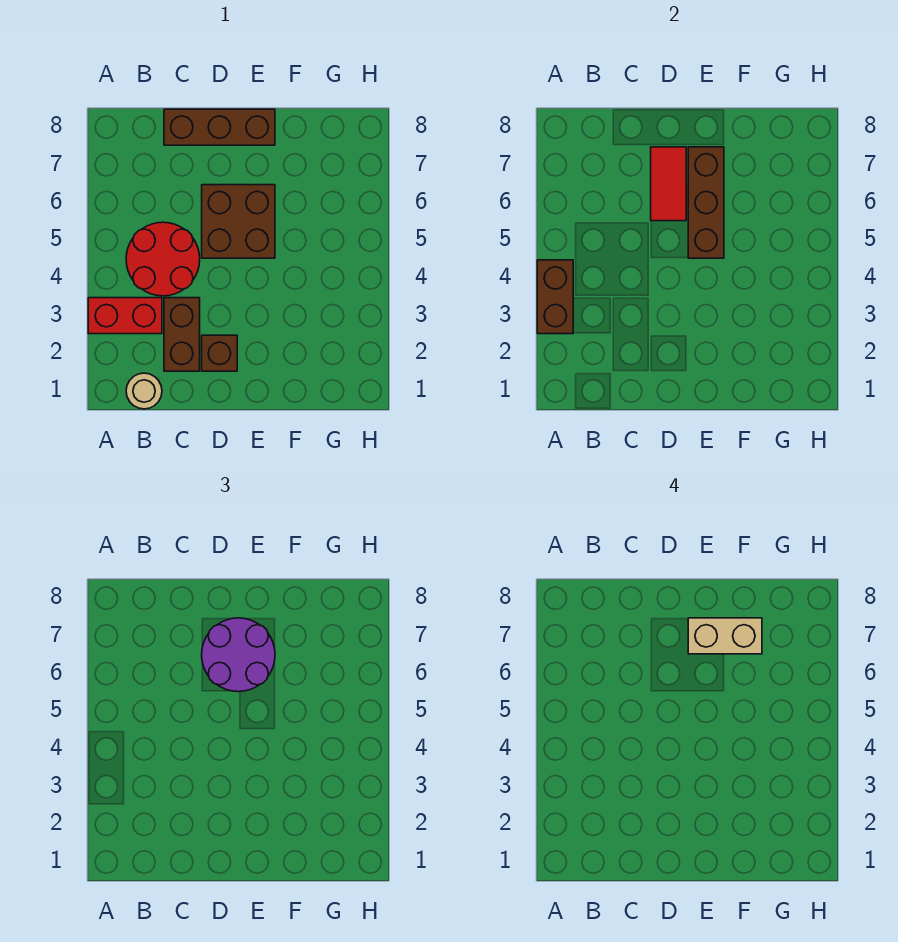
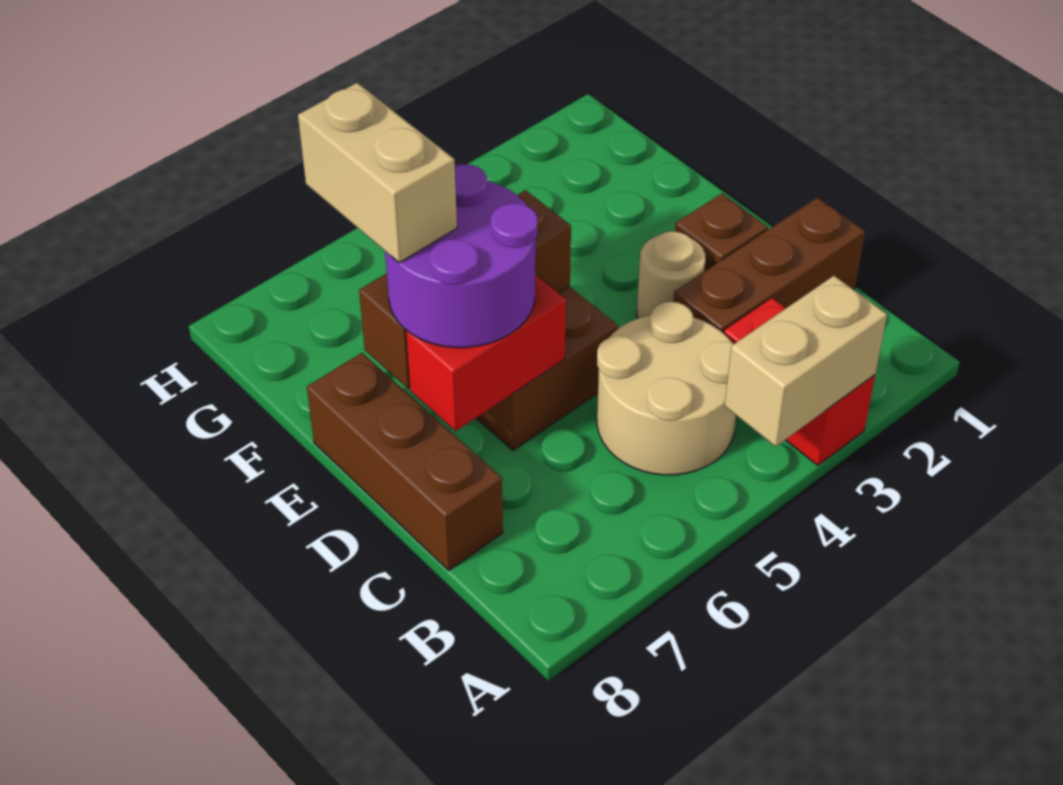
brown brick A3:A4 level 2 -> tan brick A3:A4 level 2
tan round brick B1 level 1 -> tan round brick D3 level 1
red round brick B4:C5 level 1 -> tan round brick B4:C5 level 1
brown brick C2:C3 level 1 -> brown brick C1:C3 level 1
red tile D6:D7 level 2 -> red brick D6:D7 level 2

